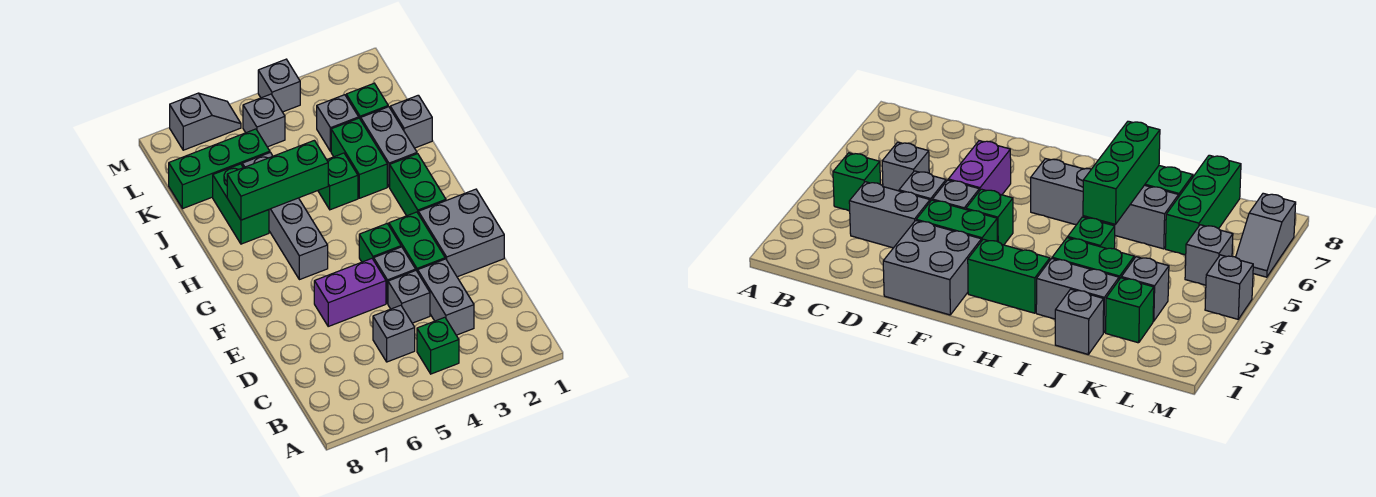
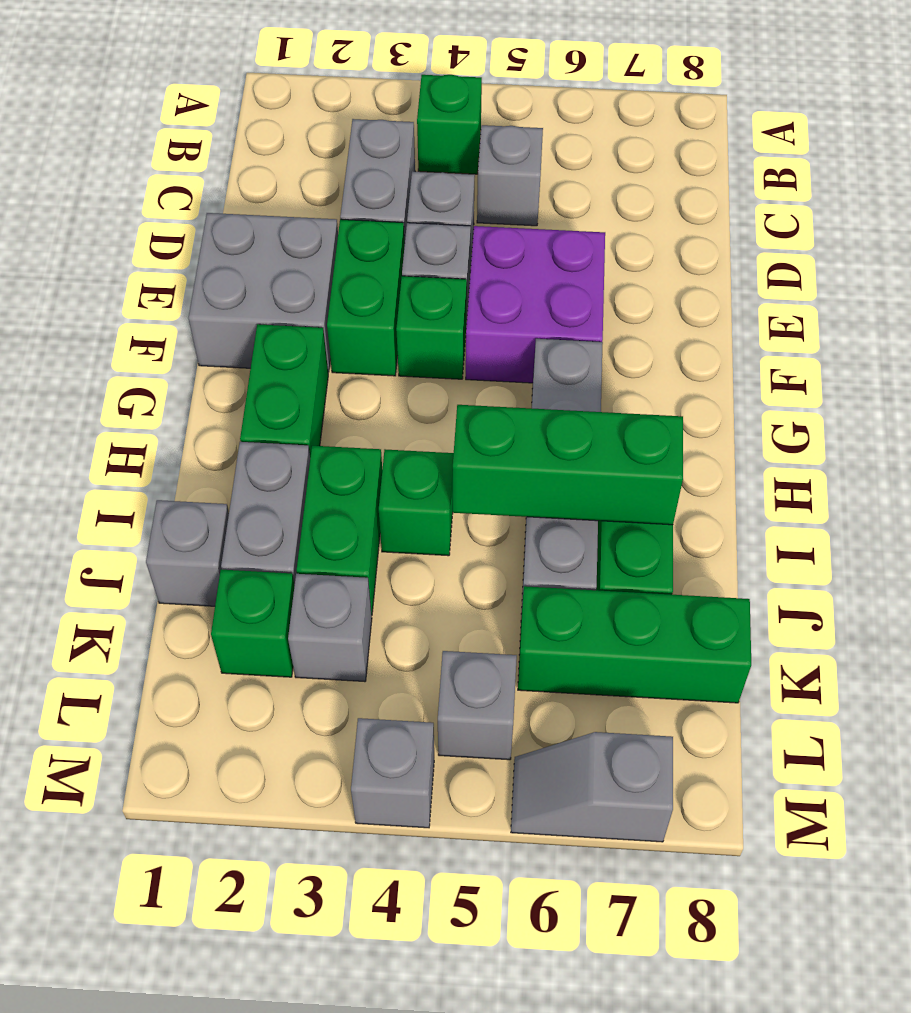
purple brick E5:E6 level 1 -> purple brick E5:F6 level 1

